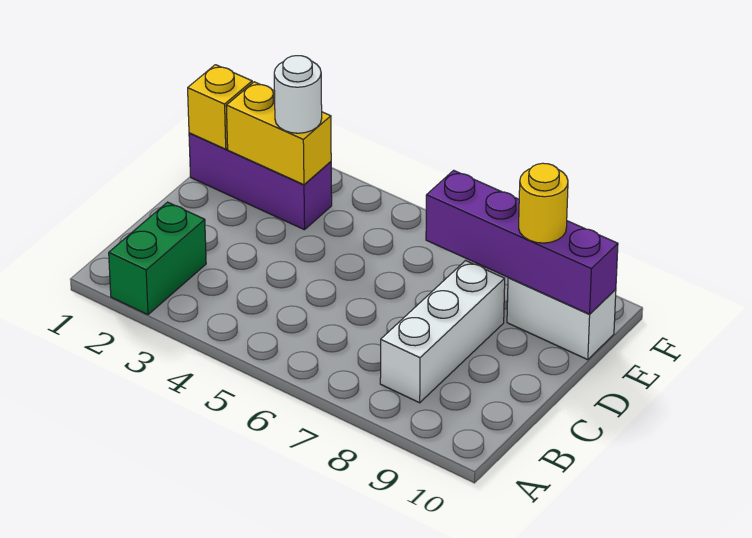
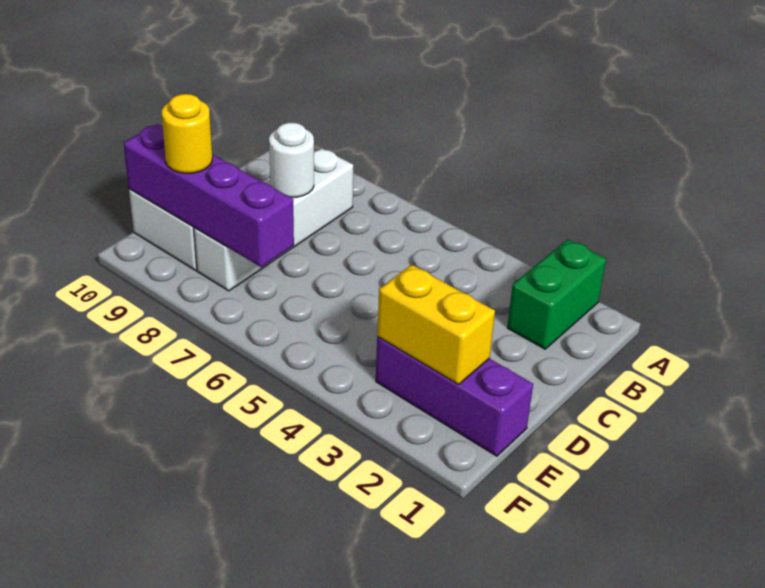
white brick B8:D8 level 1 -> white brick B8:E8 level 1
yellow brick E1 level 2 -> none
white round brick E3 level 3 -> white round brick C8 level 2

